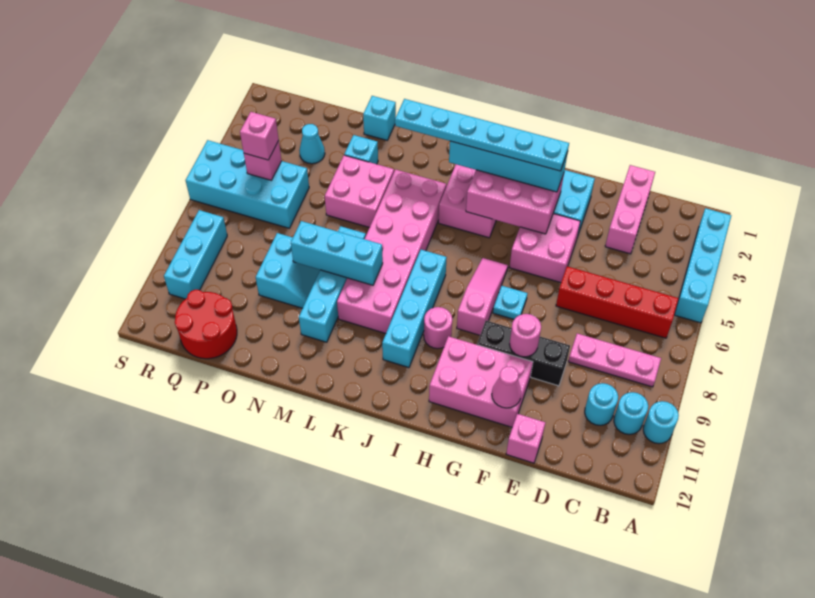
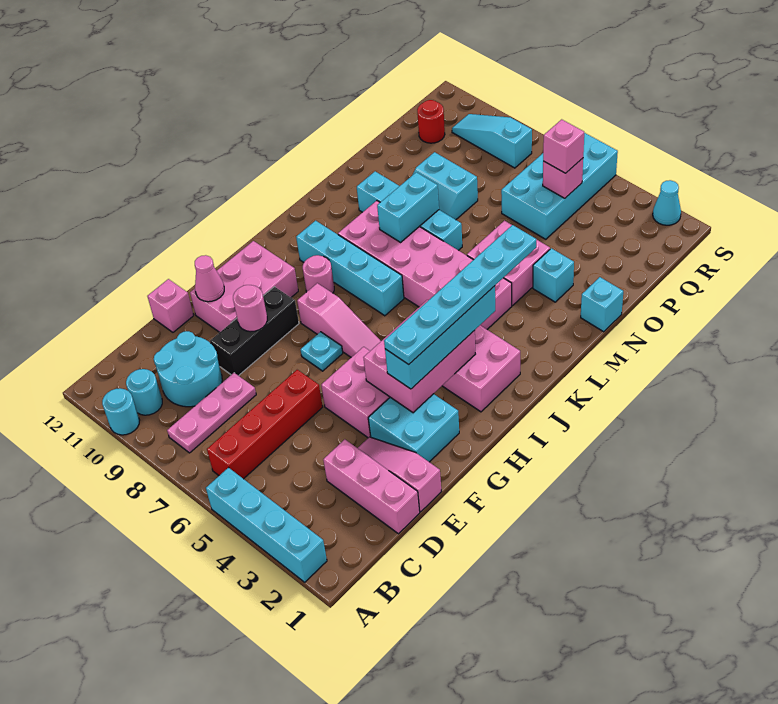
cyan round brick C10 level 1 -> cyan round brick C9:D10 level 1
none -> pink slope E1:E3 level 1 top 1
cyan brick L8:N8 level 2 -> cyan brick L8:M8 level 2
cyan cone P3 level 1 -> cyan cone S2 level 1
red round brick P11:Q12 level 1 -> red round brick Q11 level 1
cyan brick R8:R10 level 1 -> cyan slope R8:R10 level 1 top 8

